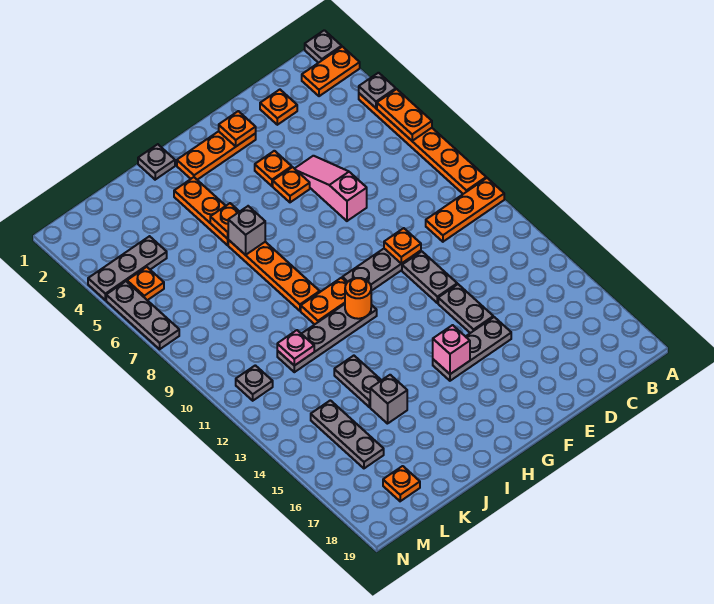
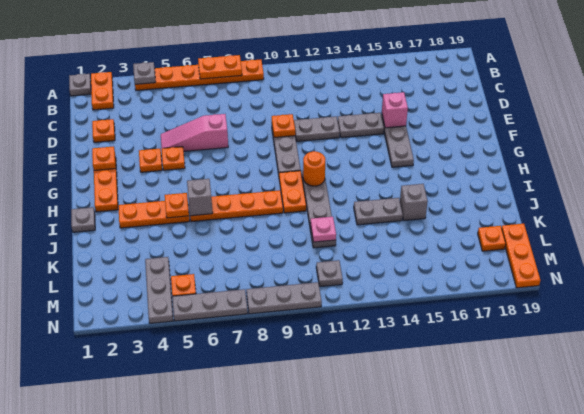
orange plate A5:A6 level 2 -> orange plate A7:A8 level 2
orange plate A10:C10 level 1 -> orange plate L19:N19 level 1
pink brick G15 level 2 -> pink brick E15 level 2
grey plate L14:L16 level 1 -> grey plate N8:N10 level 1

